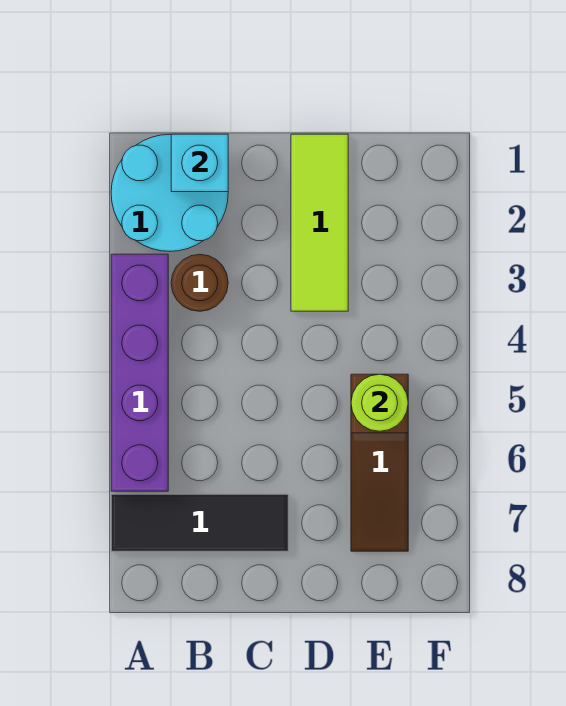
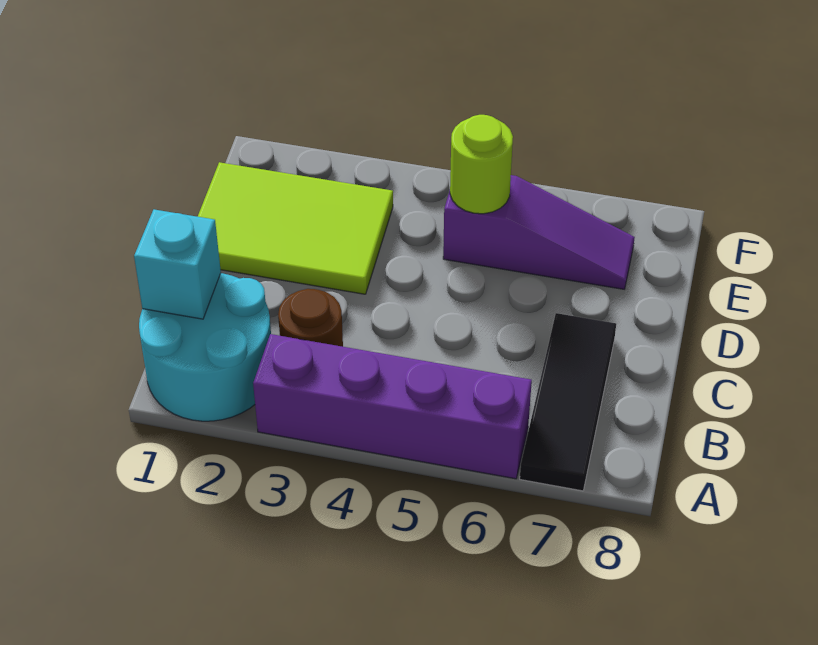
lime tile D1:D3 level 1 -> lime tile D1:E3 level 1
brown slope E5:E7 level 1 top 5 -> purple slope E5:E7 level 1 top 5

